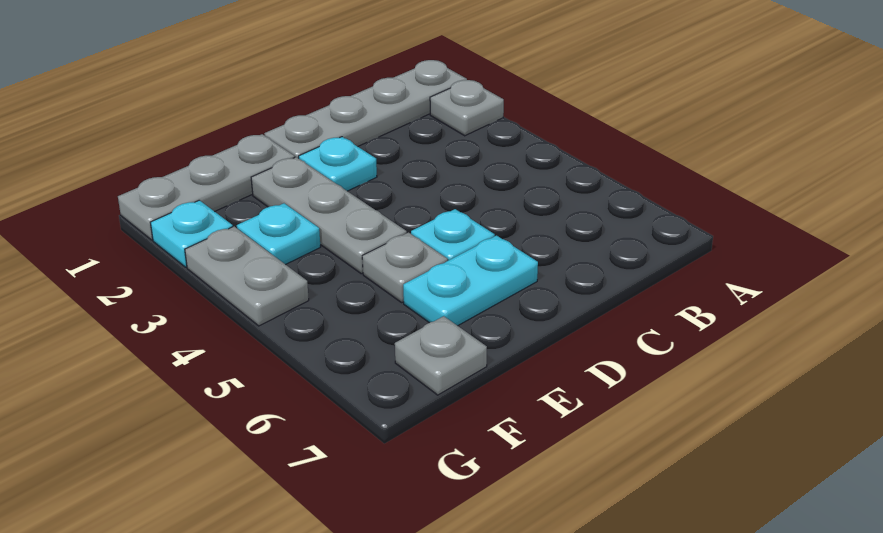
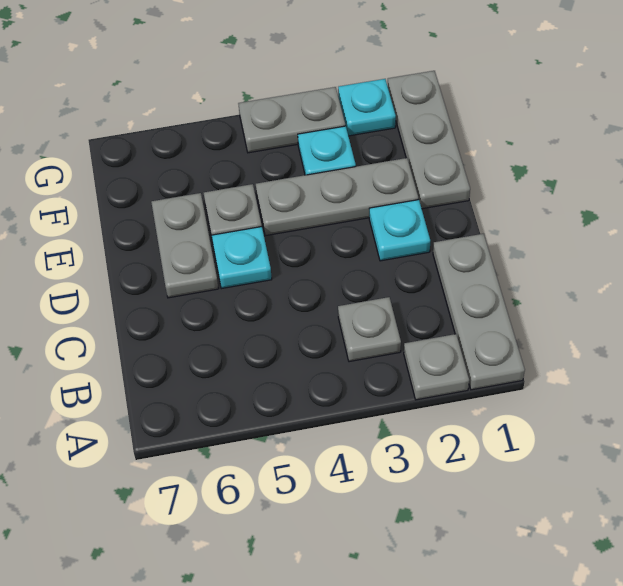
grey plate A1:D1 level 1 -> grey plate A1:C1 level 1
cyan plate D6:E6 level 1 -> grey plate D6:E6 level 1
grey plate F7 level 1 -> grey plate B3 level 1

